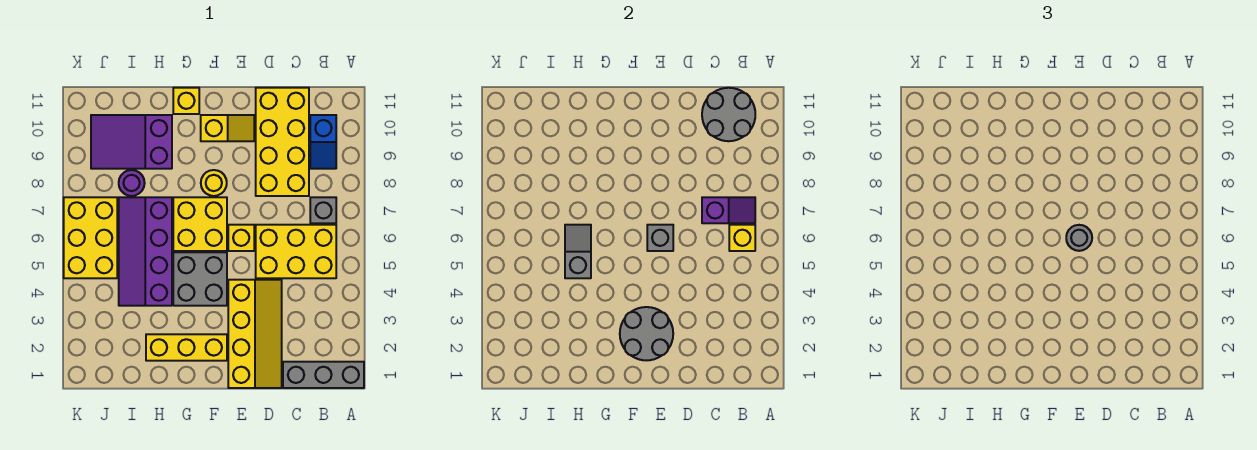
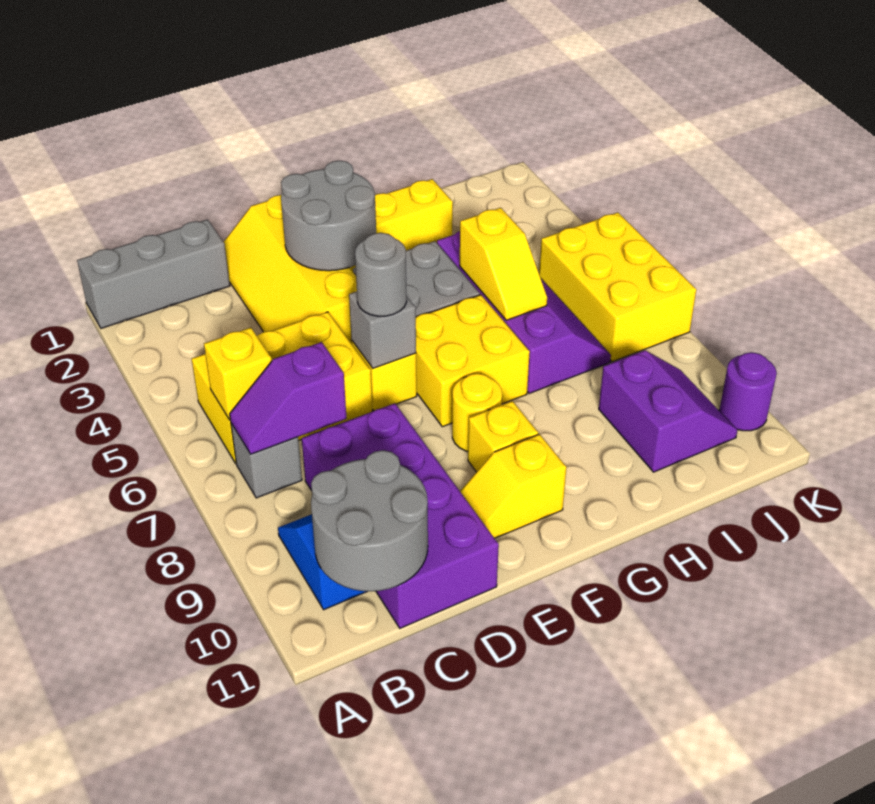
yellow brick C8:D11 level 1 -> purple brick C8:D11 level 1
yellow brick G11 level 1 -> yellow brick F9 level 1
grey slope H5:H6 level 2 top 5 -> yellow slope H5:H6 level 2 top 5
purple slope H9:J10 level 1 top H -> purple slope I9:J10 level 1 top I
purple round brick I8 level 1 -> purple round brick K10 level 1

